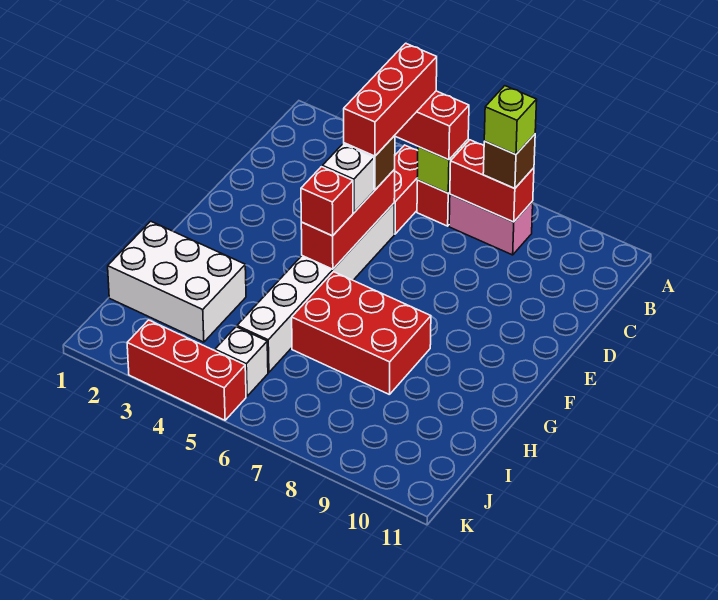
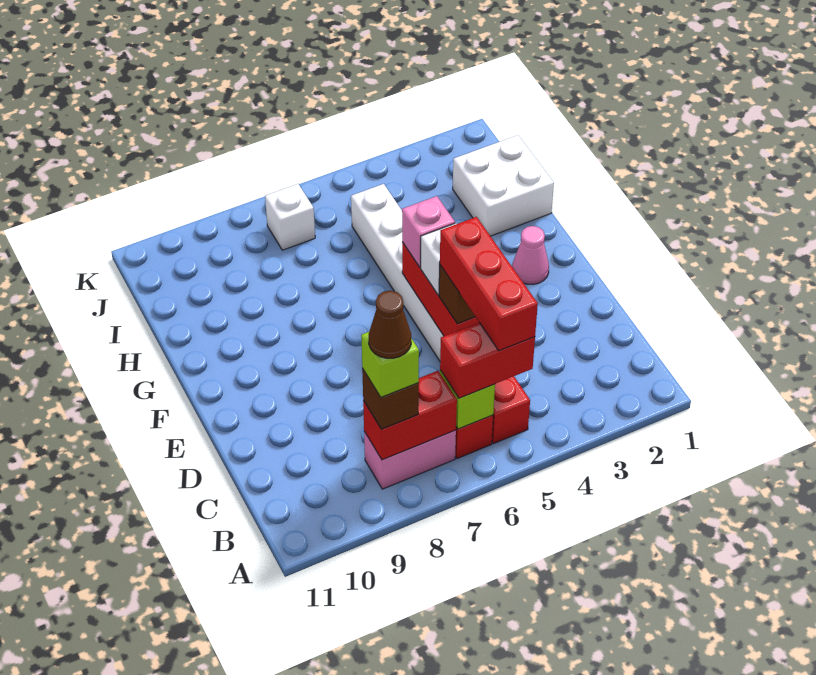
none -> brown cone B8 level 5
none -> pink cone F2 level 1
red brick F5 level 3 -> pink brick F5 level 3
red brick G6:H8 level 1 -> none
white brick H1:I3 level 1 -> white brick H1:I2 level 1
white brick J5 level 1 -> white brick J7 level 1
red brick K3:K5 level 1 -> none

